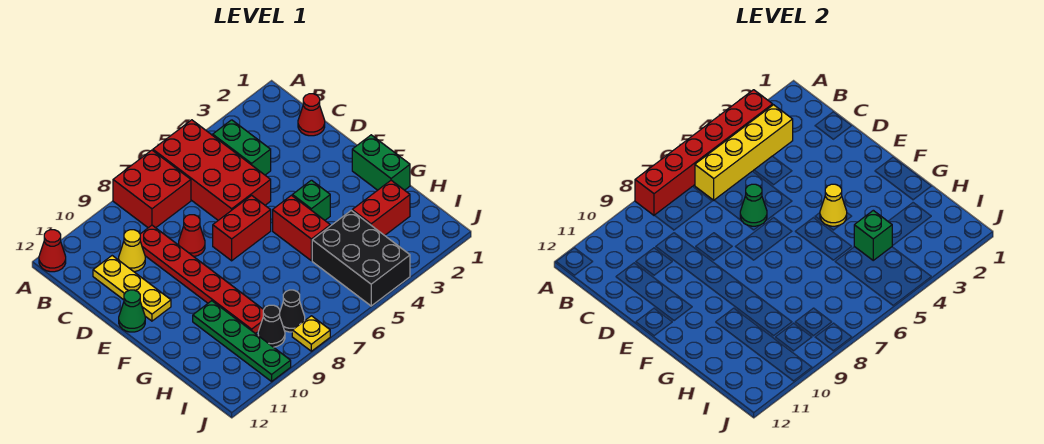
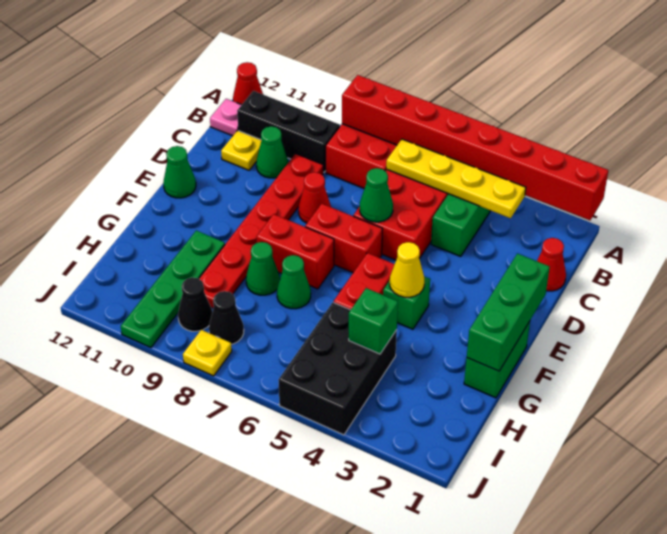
red brick A3:A8 level 2 -> red brick A1:A8 level 2
yellow brick B3:B6 level 2 -> yellow plate B3:B6 level 2
none -> black brick B9:B11 level 1
none -> pink plate B12 level 1
yellow cone C10 level 1 -> green cone C10 level 1
yellow plate C11:E11 level 1 -> yellow plate C11 level 1
none -> green brick E1:G1 level 2
none -> green cone G7 level 1
none -> green cone G8 level 1
red brick H2:H3 level 1 -> red brick F7:F8 level 1

